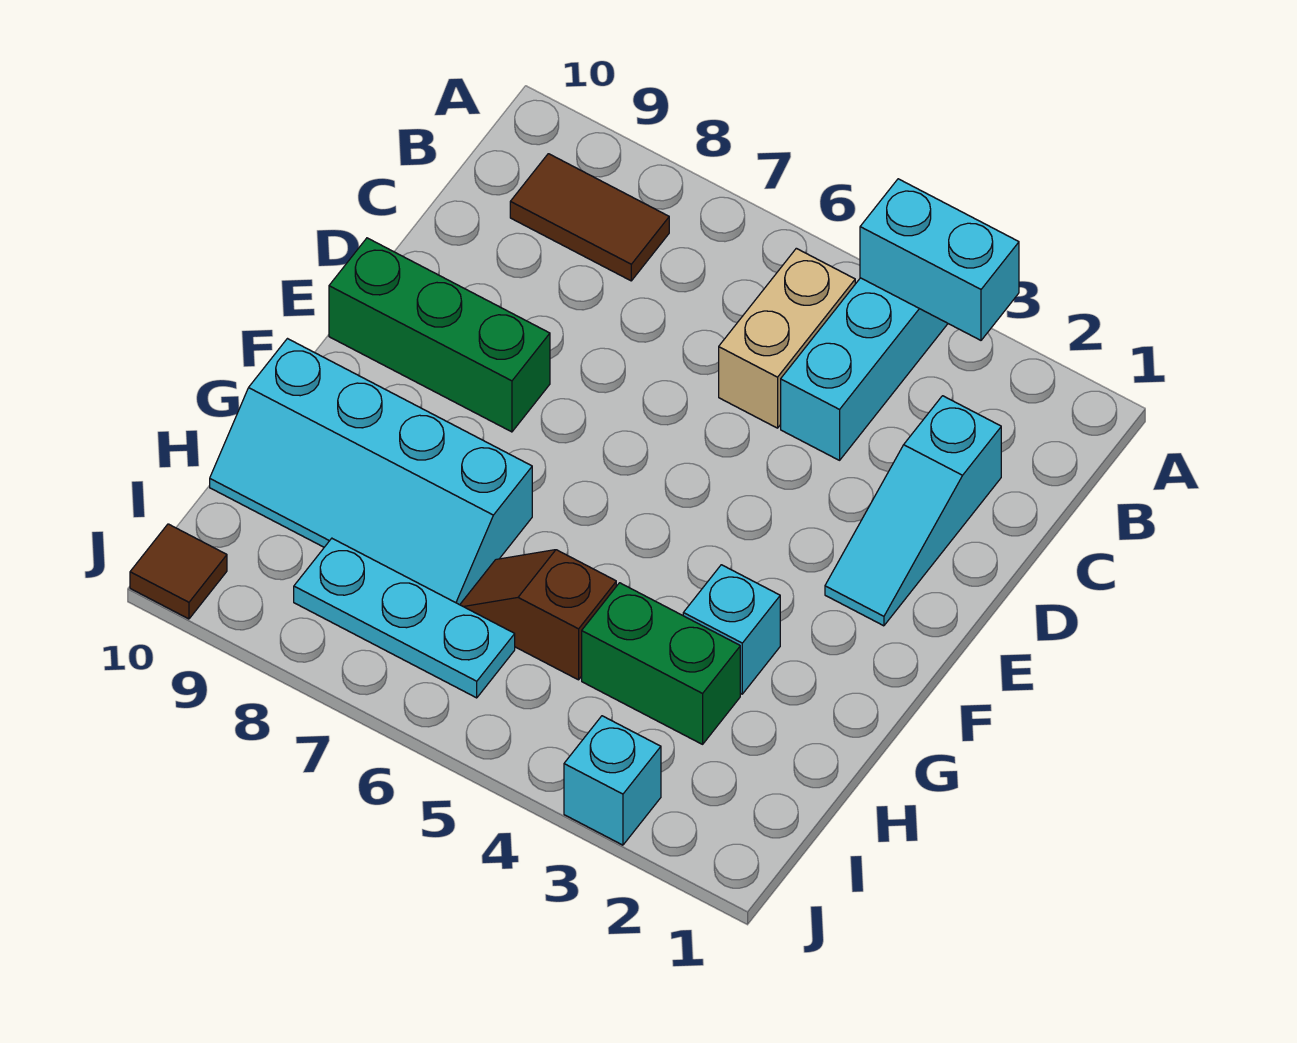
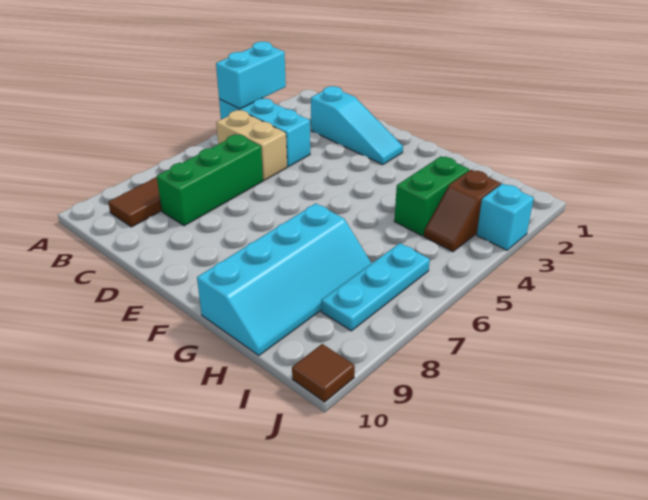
green brick E8:E10 level 1 -> green brick C6:C8 level 1
cyan brick G3 level 1 -> none
brown slope H5:H6 level 1 top 5 -> brown slope I3:I4 level 1 top 3

